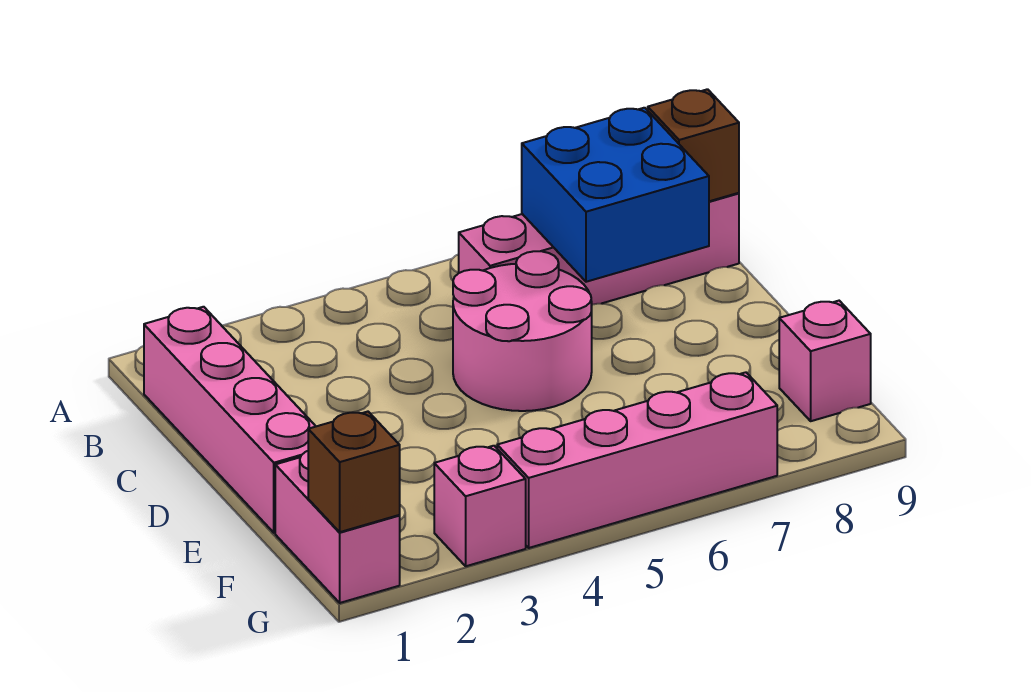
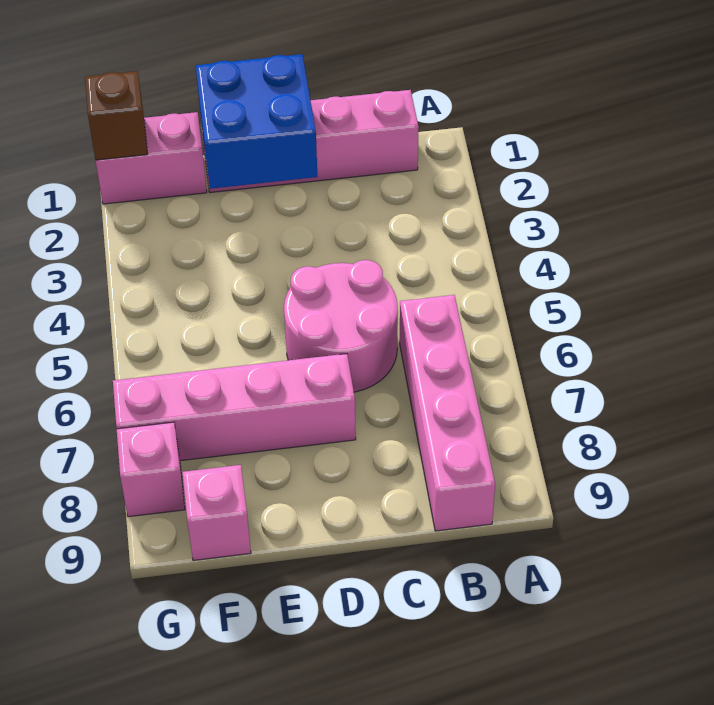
blue brick B7:C8 level 2 -> blue brick D1:E2 level 2
brown brick B9 level 2 -> none
pink brick G3 level 1 -> pink brick G8 level 1
pink brick G4:G7 level 1 -> pink brick D7:G7 level 1

